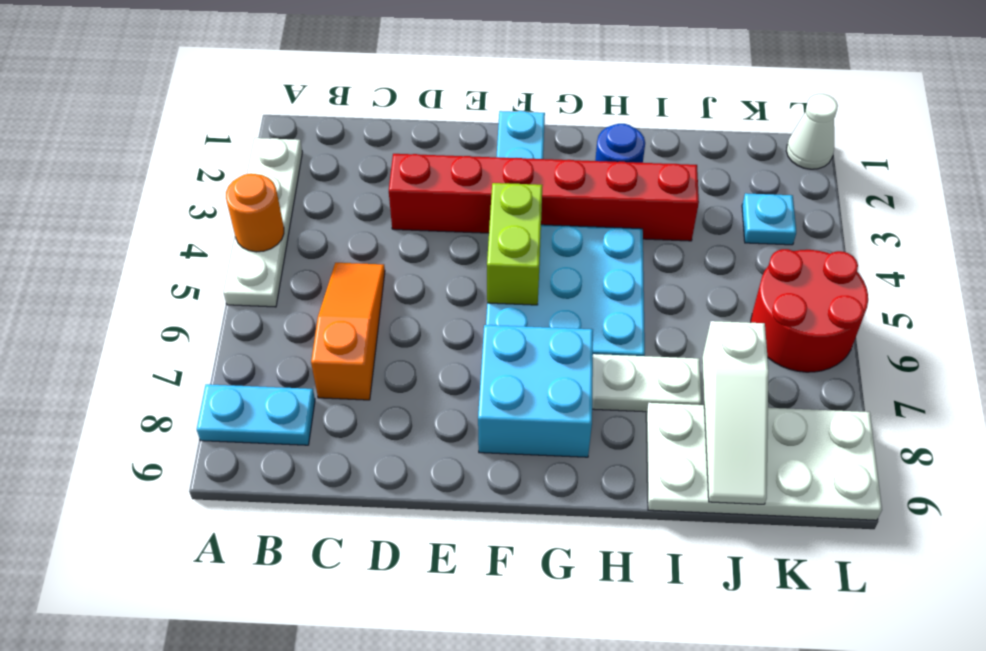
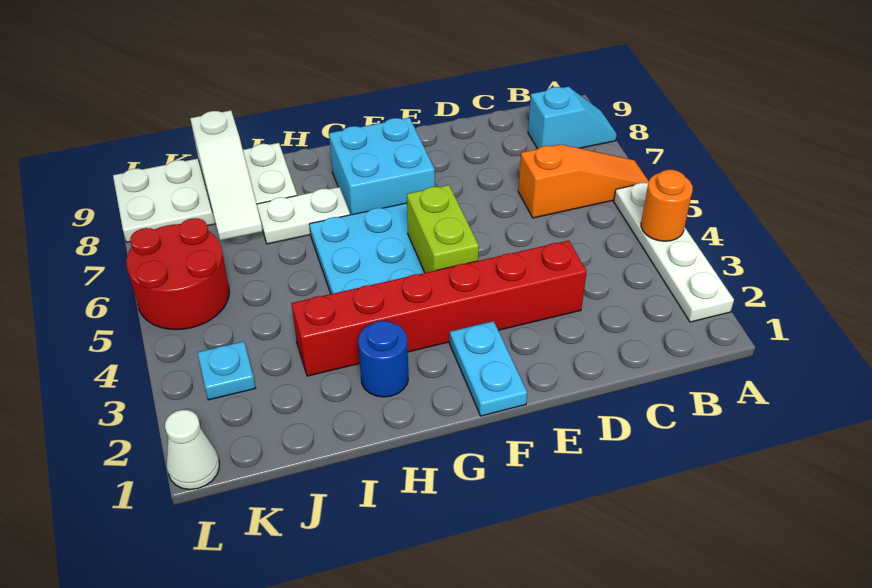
cyan plate A8:B8 level 1 -> cyan slope A8:B8 level 1 top B
orange slope C5:C7 level 1 top 7 -> orange slope A6:C6 level 1 top C
white slope J7:J9 level 2 top 7 -> white slope J7:J9 level 2 top 9

